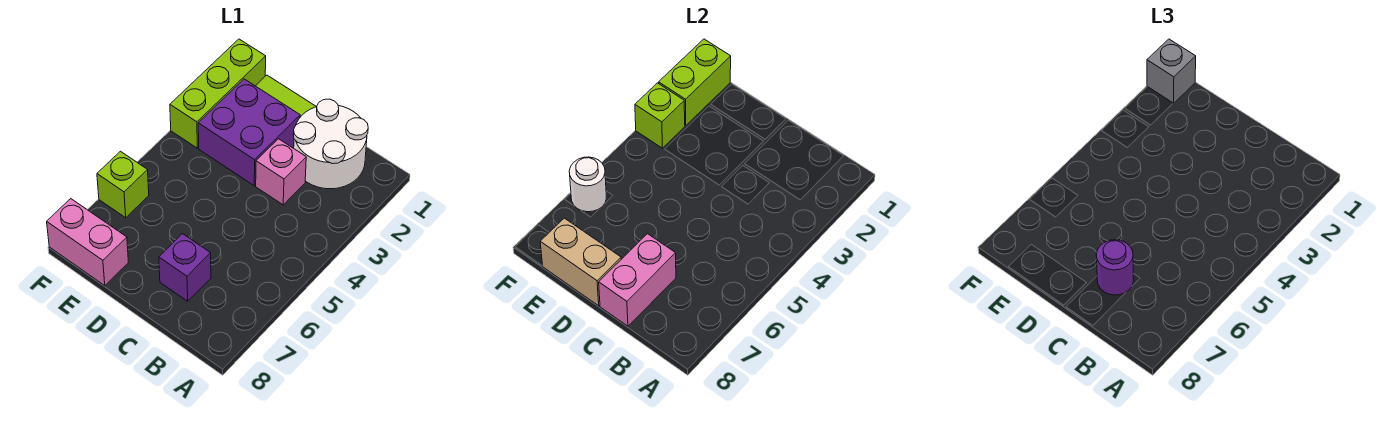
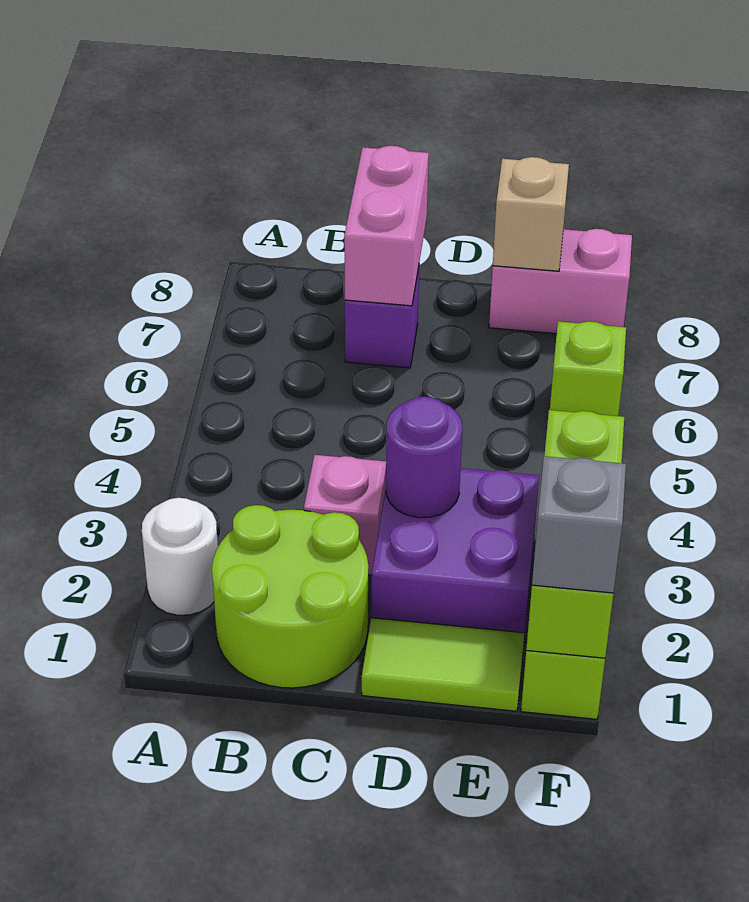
white round brick B1:C2 level 1 -> lime round brick B1:C2 level 1
purple round brick C7 level 3 -> purple round brick D3 level 2
tan brick D8:E8 level 2 -> tan brick E8 level 2
white round brick F6 level 2 -> white round brick A2 level 1

